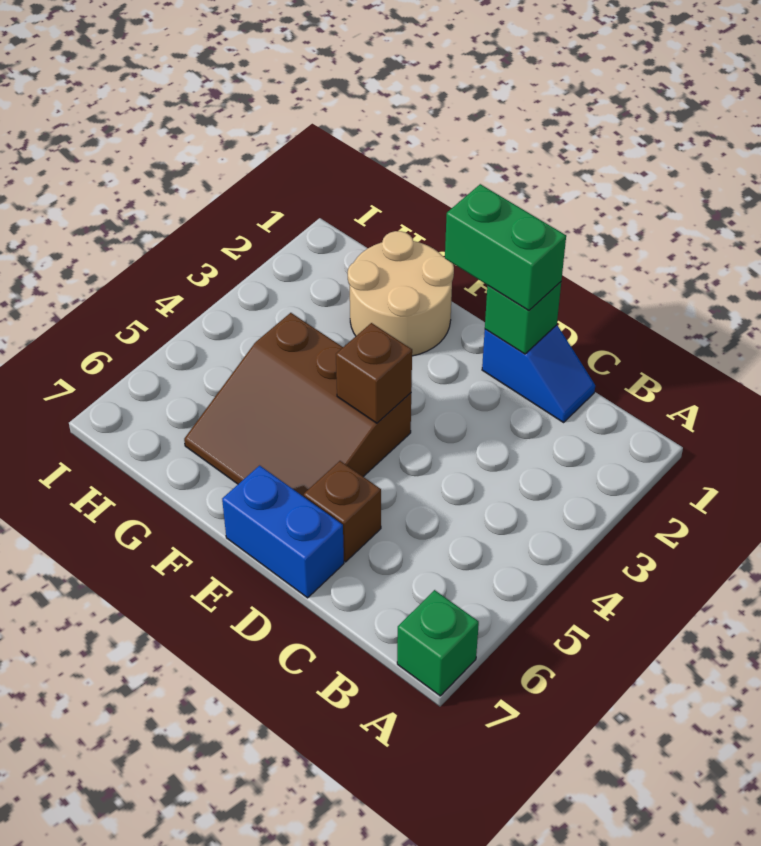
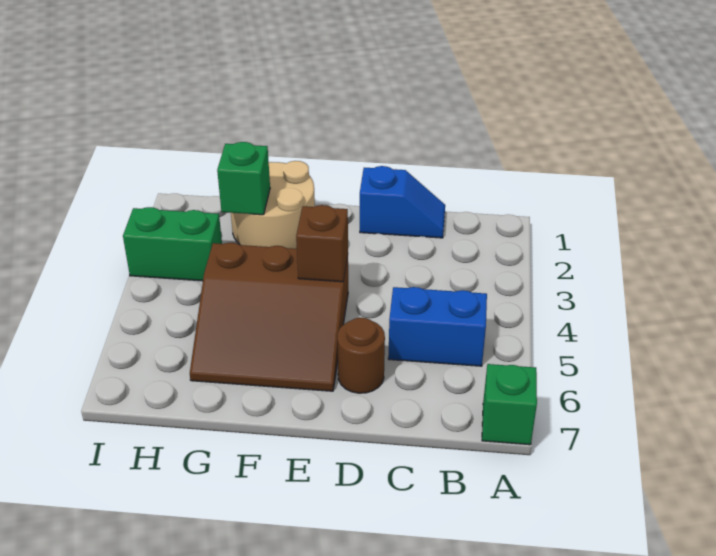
green brick D1 level 2 -> green brick G2 level 2
green brick D1:E1 level 3 -> green brick H3:I3 level 1
brown brick D6 level 1 -> brown round brick D6 level 1
blue brick D7:E7 level 1 -> blue brick B5:C5 level 1

